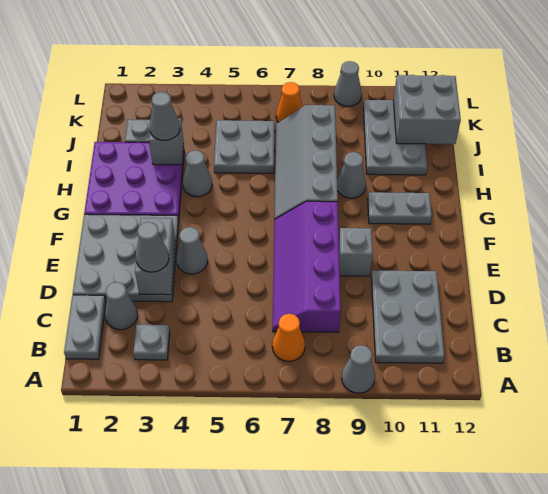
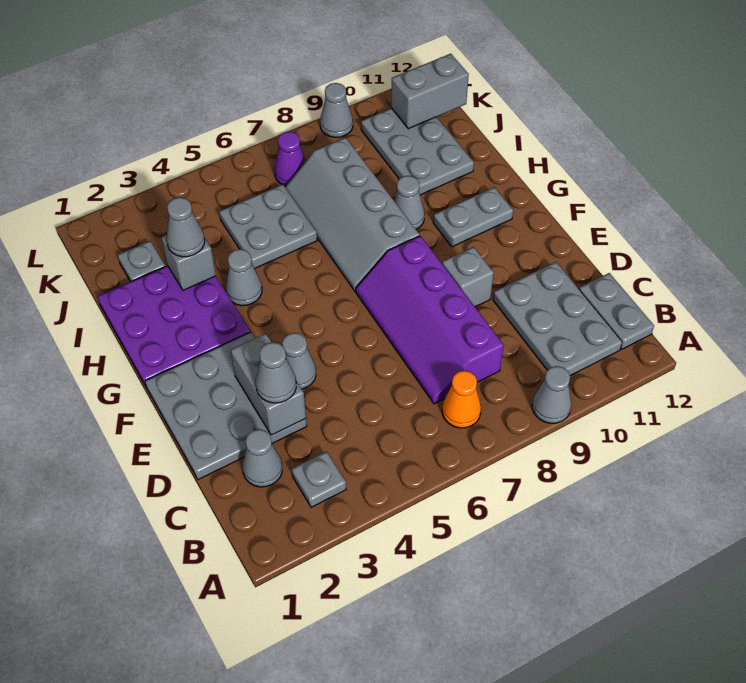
grey plate B1:C1 level 1 -> grey plate B12:C12 level 1
grey brick J11:K12 level 2 -> grey brick K11:K12 level 2
orange cone K7 level 1 -> purple cone K7 level 1

